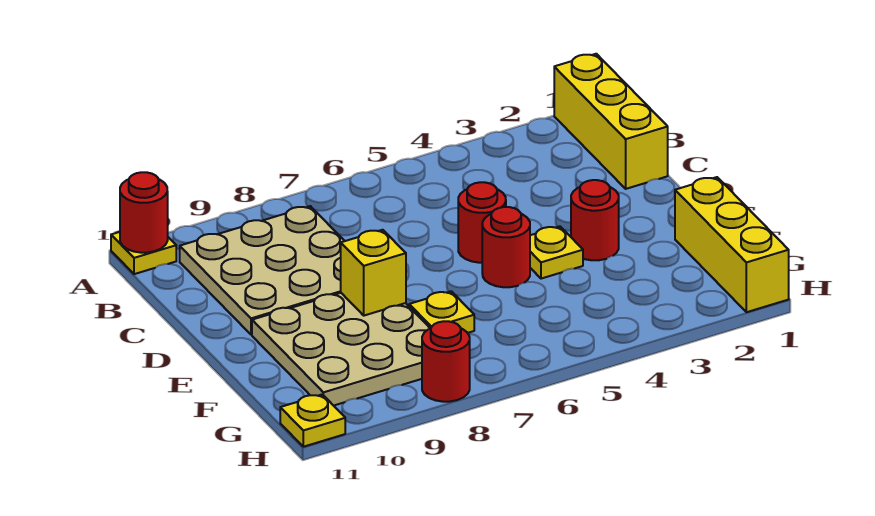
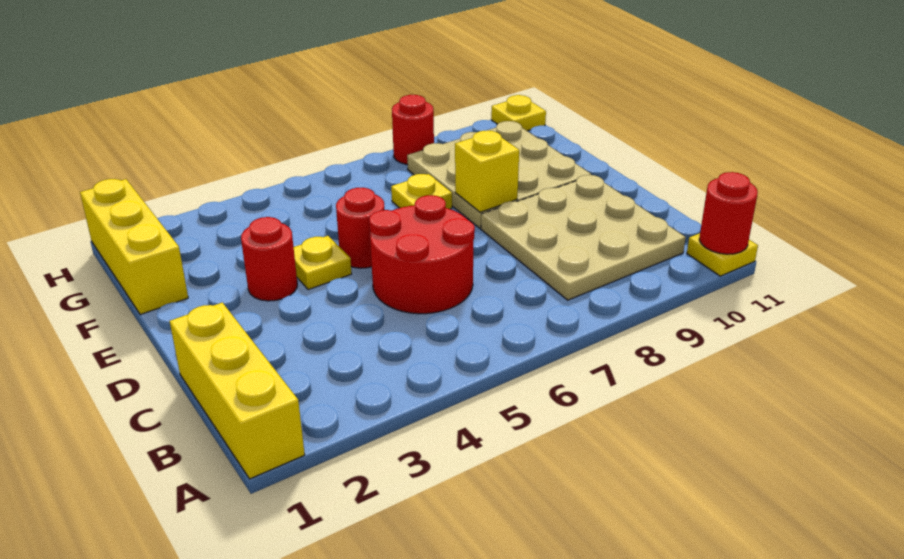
red round brick D5 level 1 -> red round brick C5:D6 level 1

